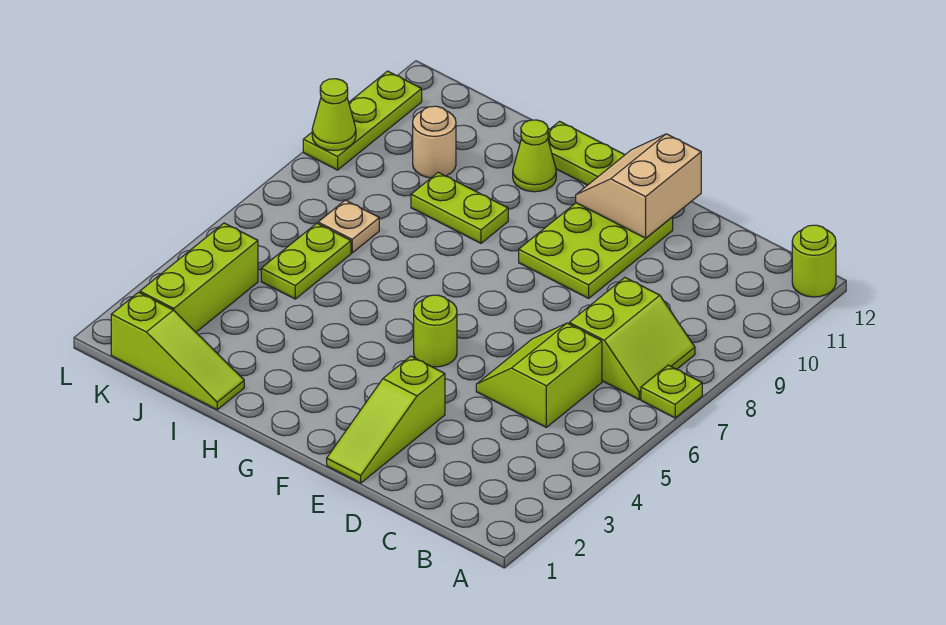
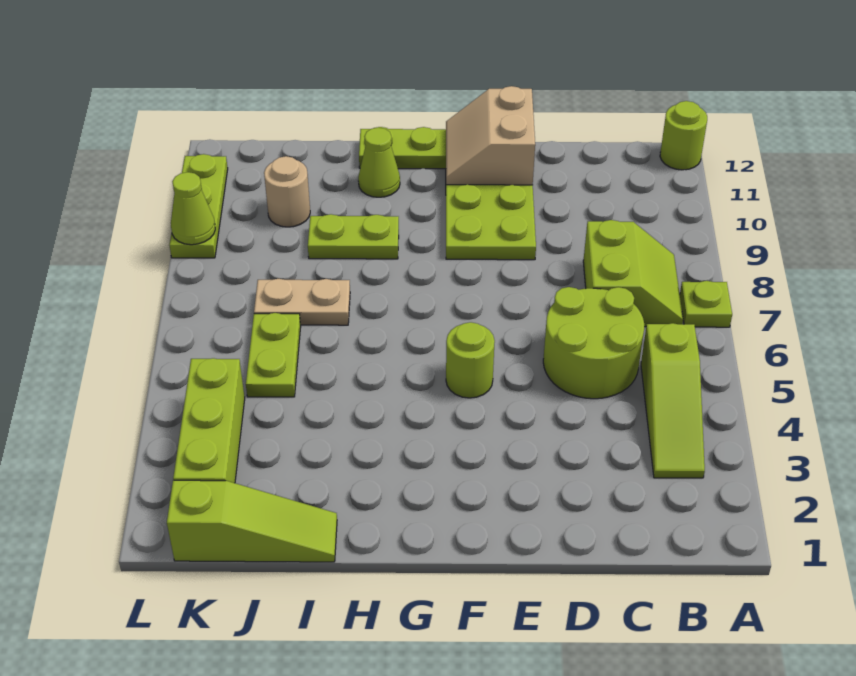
lime slope C5:D6 level 1 top C -> lime round brick C5:D6 level 1
lime slope E1:E3 level 1 top 3 -> lime slope B3:B5 level 1 top 5
tan plate J7 level 1 -> tan plate I7:J7 level 1

